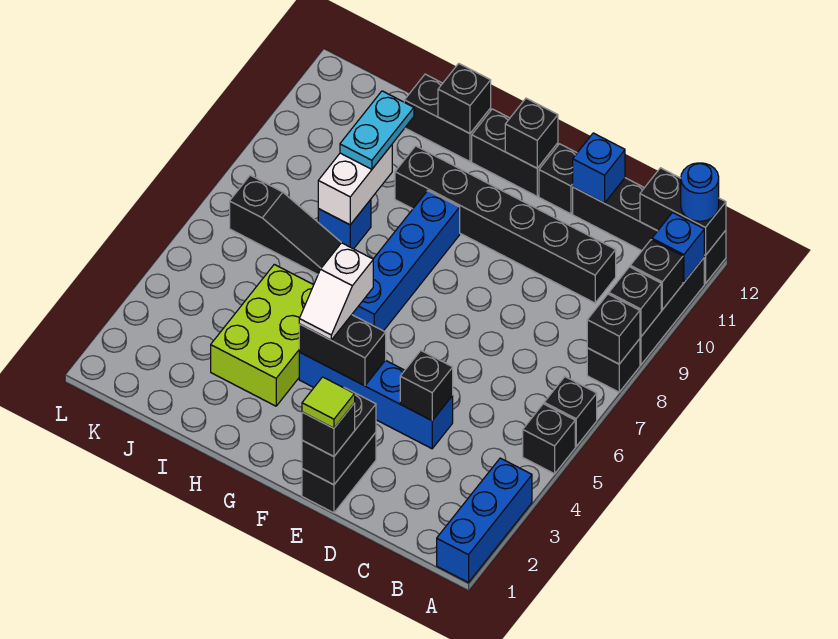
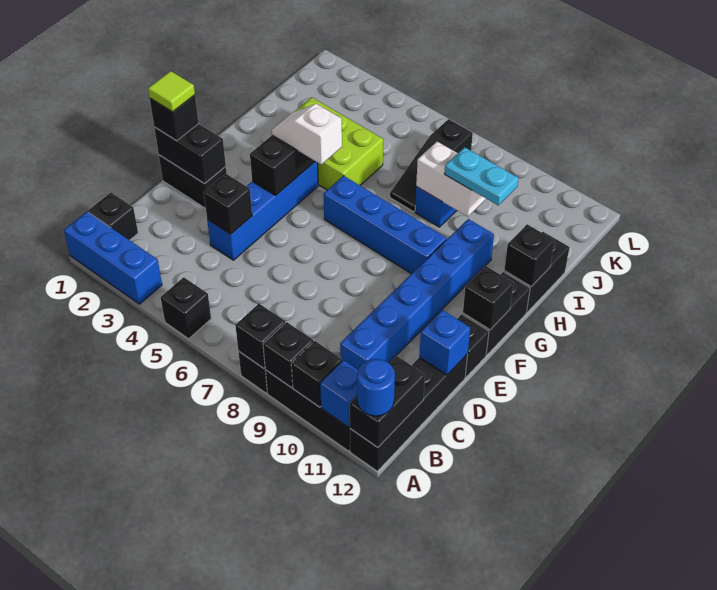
black brick A6 level 1 -> black brick B1 level 1
black brick C10:H10 level 1 -> blue brick C10:H10 level 1

